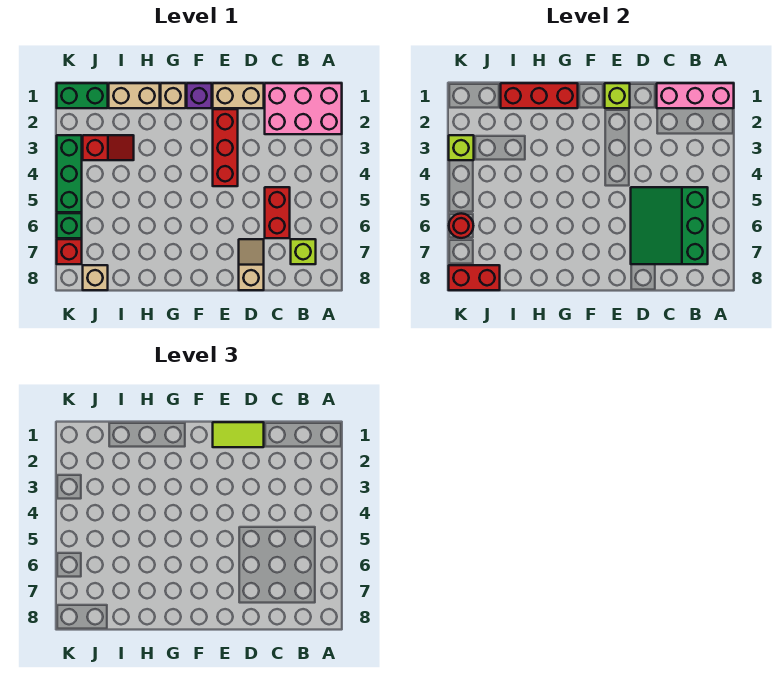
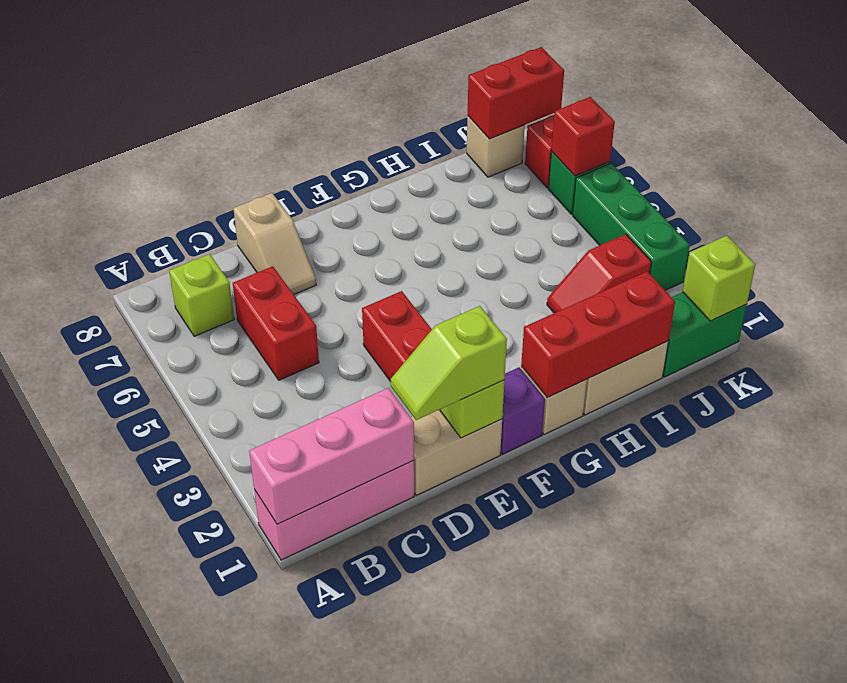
pink brick A1:C2 level 1 -> pink brick A1:C1 level 1
green slope B5:D7 level 2 top B -> none
lime tile D1:E1 level 3 -> lime slope D1:E1 level 3 top E
lime brick K3 level 2 -> lime brick K1 level 2
red round brick K6 level 2 -> red brick K6 level 2

